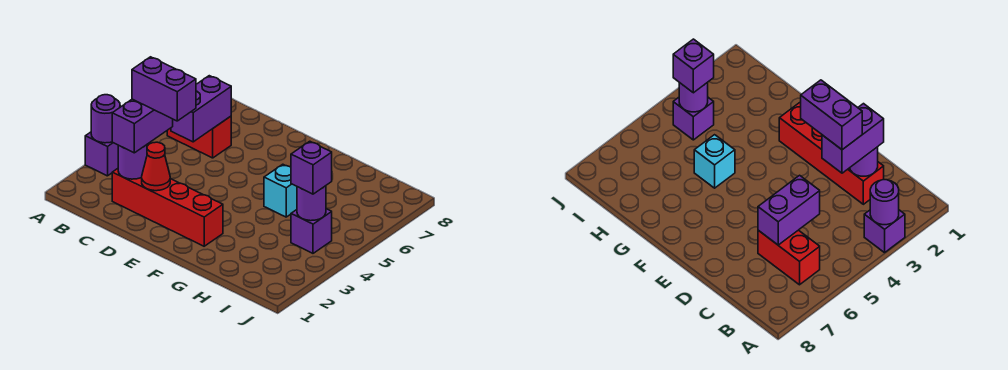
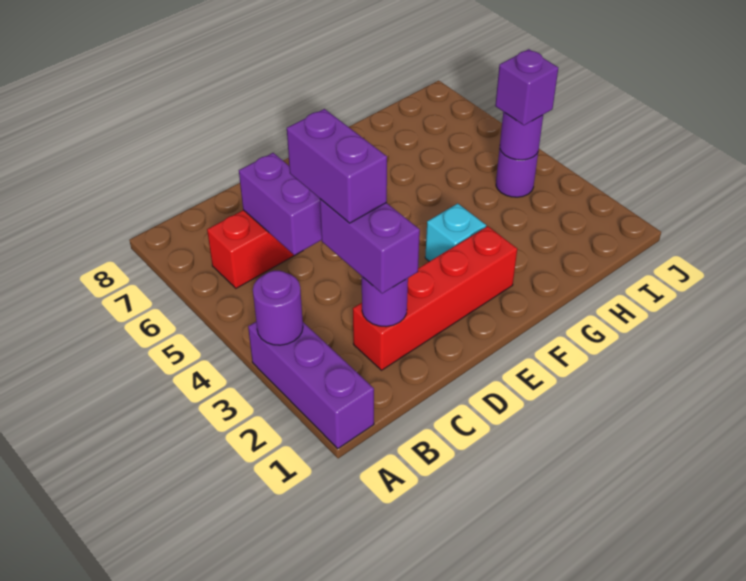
purple brick A3 level 1 -> purple brick A1:A3 level 1
purple brick C3:D3 level 4 -> purple brick C3:C4 level 4
red cone D2 level 2 -> none
cyan brick G5 level 1 -> cyan brick F3 level 1
purple brick I4 level 1 -> purple round brick I4 level 1

